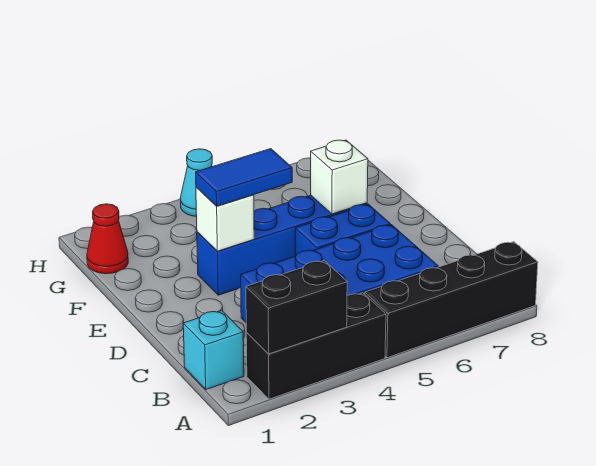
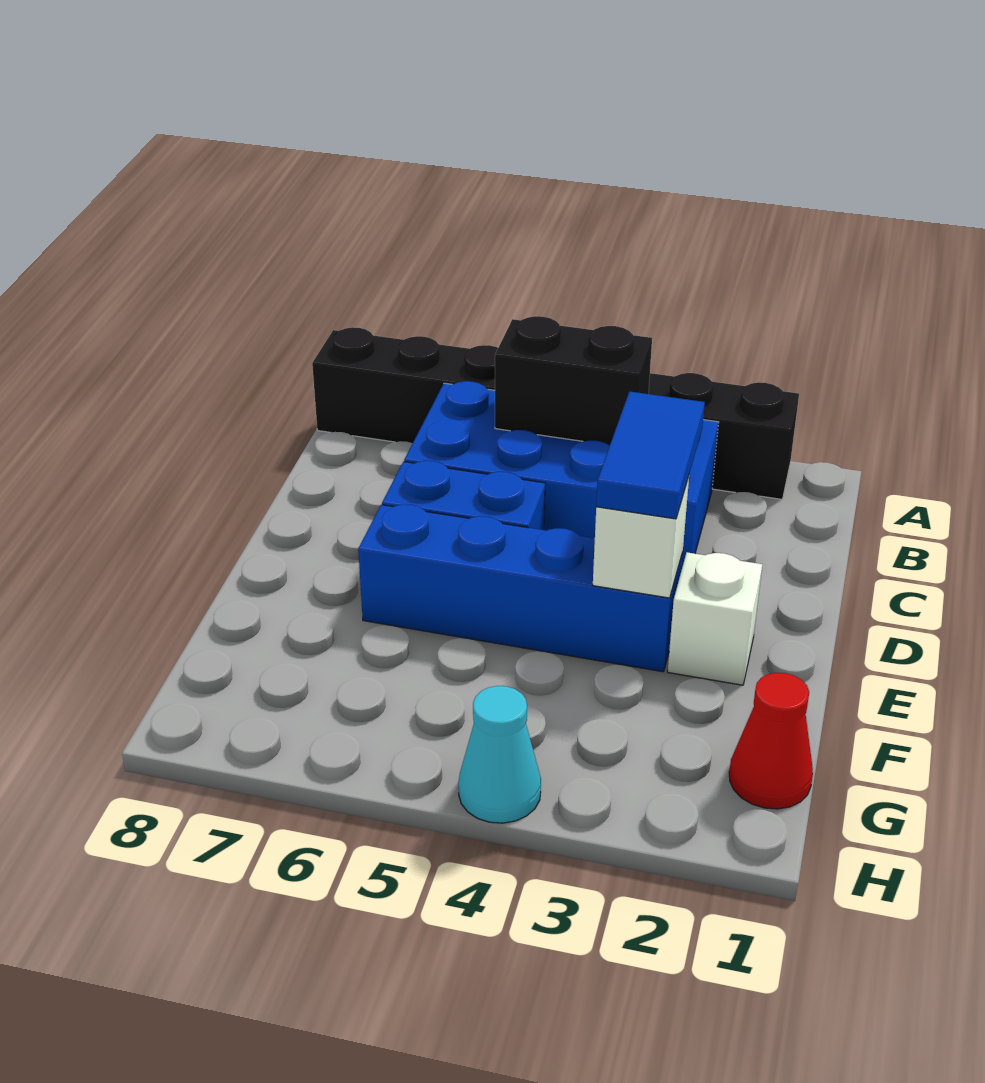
black brick A2:A3 level 2 -> black brick B4:B5 level 2
cyan brick B1 level 1 -> none
blue tile E3:E4 level 3 -> blue tile D3:E3 level 3
white brick E6 level 2 -> white brick E2 level 1

